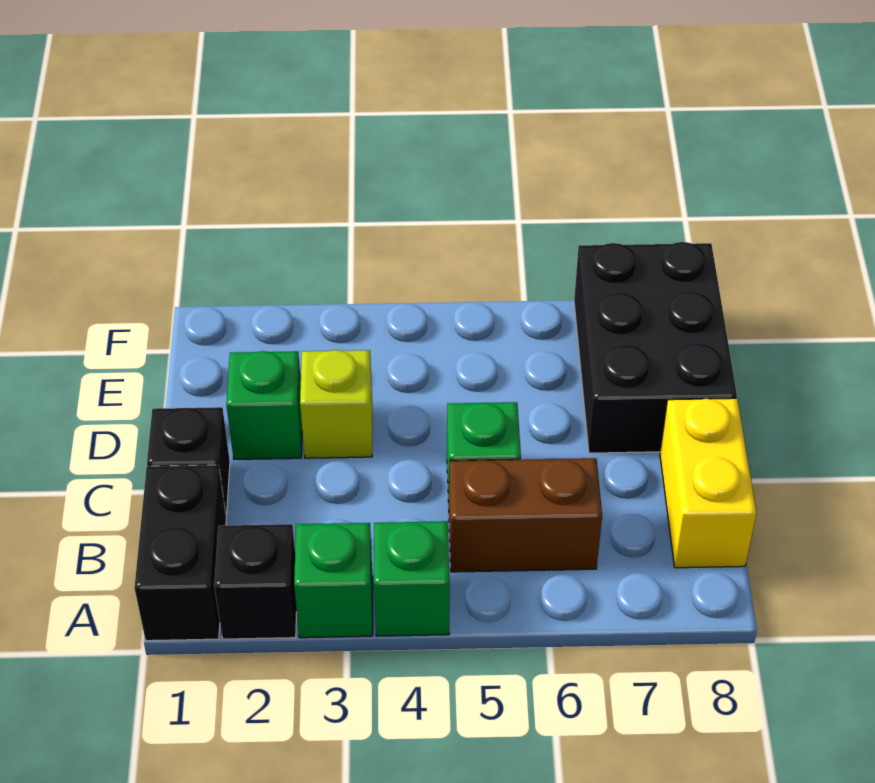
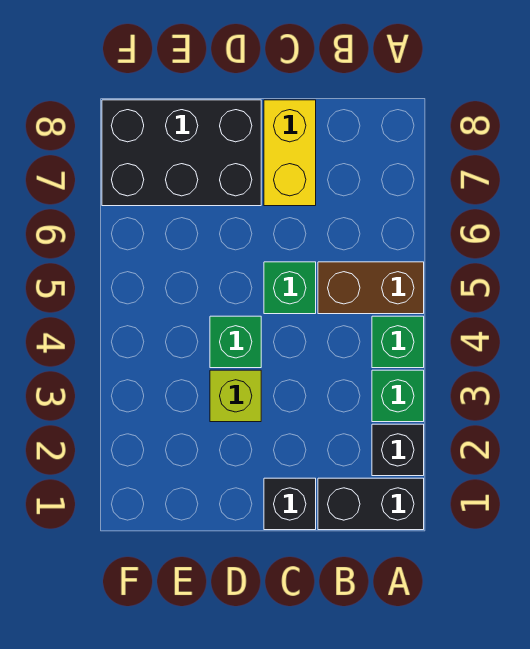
brown brick B5:B6 level 1 -> brown brick A5:B5 level 1
yellow brick B8:C8 level 1 -> yellow brick C7:C8 level 1
green brick D2 level 1 -> green brick D4 level 1

